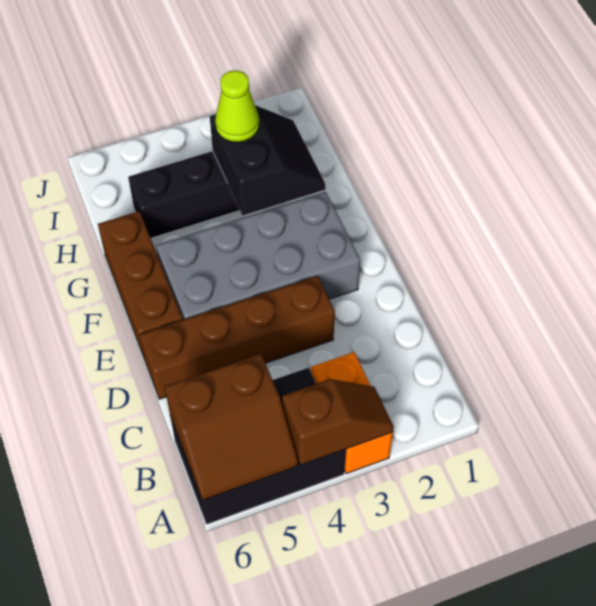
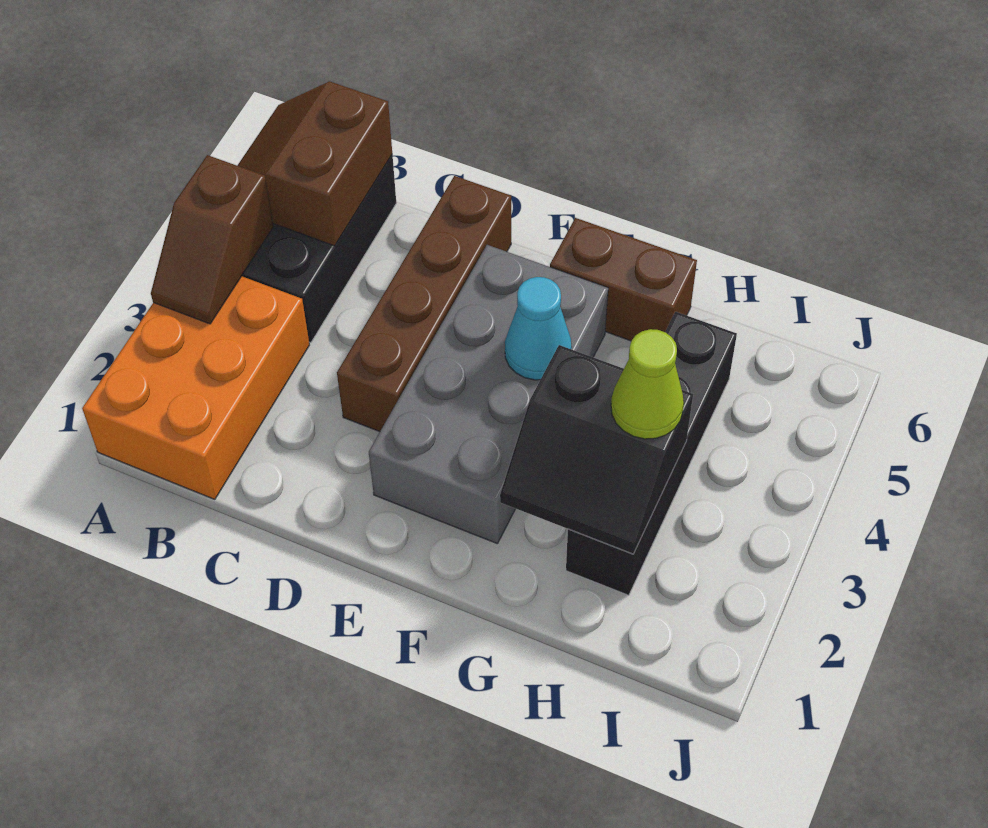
orange brick A3:B3 level 1 -> orange brick A1:B3 level 1
brown brick E6:G6 level 1 -> brown brick F6:G6 level 1
none -> cyan cone F4 level 2

